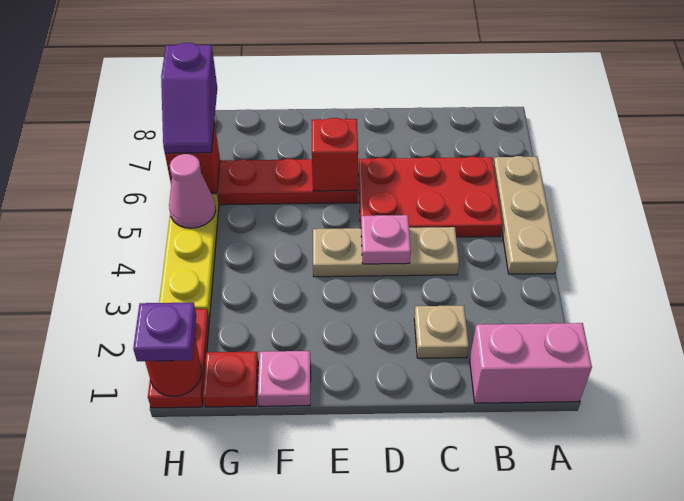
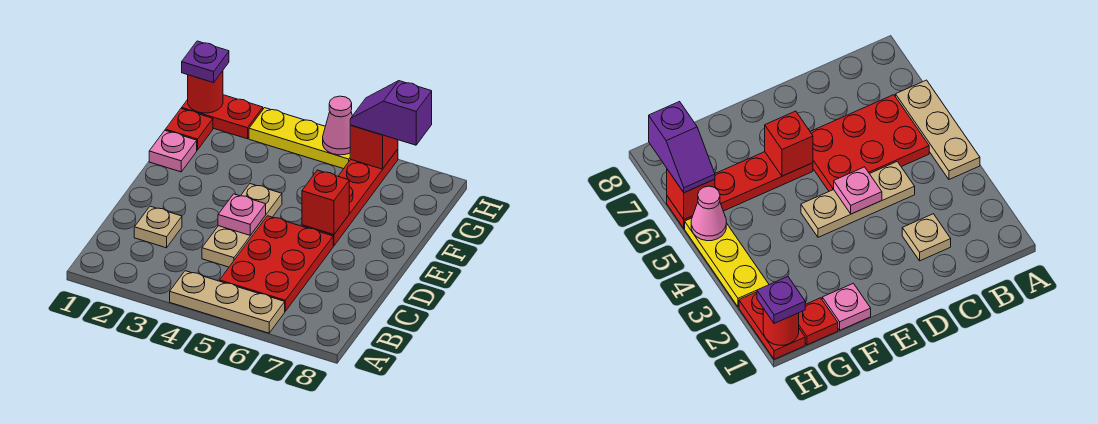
pink brick A1:B1 level 1 -> none

